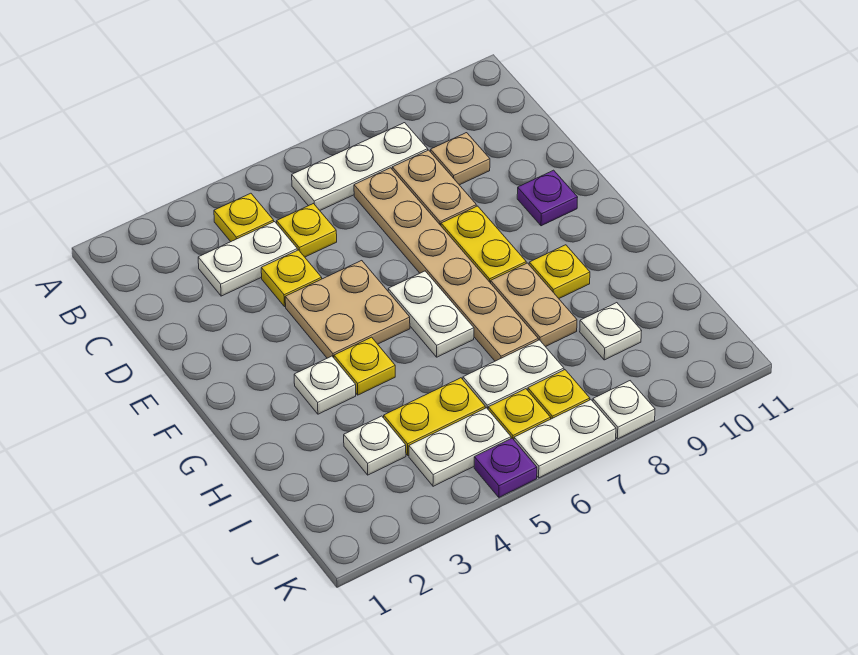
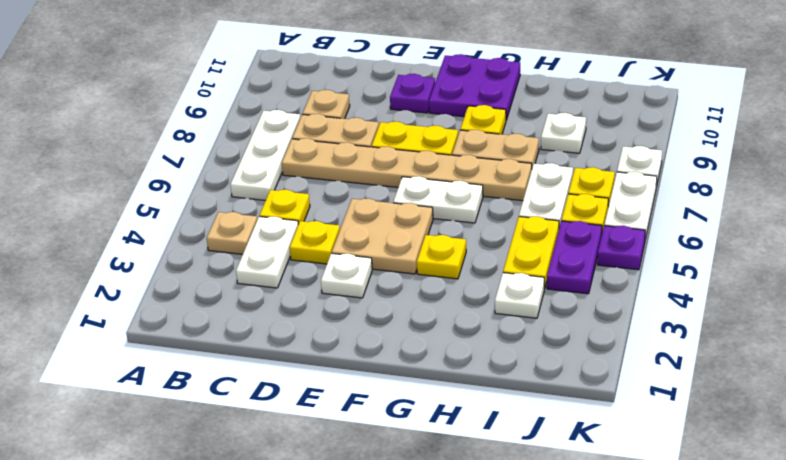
yellow plate B4 level 1 -> tan plate B4 level 1
none -> purple plate F10:G11 level 1
white plate G3 level 1 -> white plate E3 level 1
white plate J4:J5 level 1 -> purple plate J4:J5 level 1

